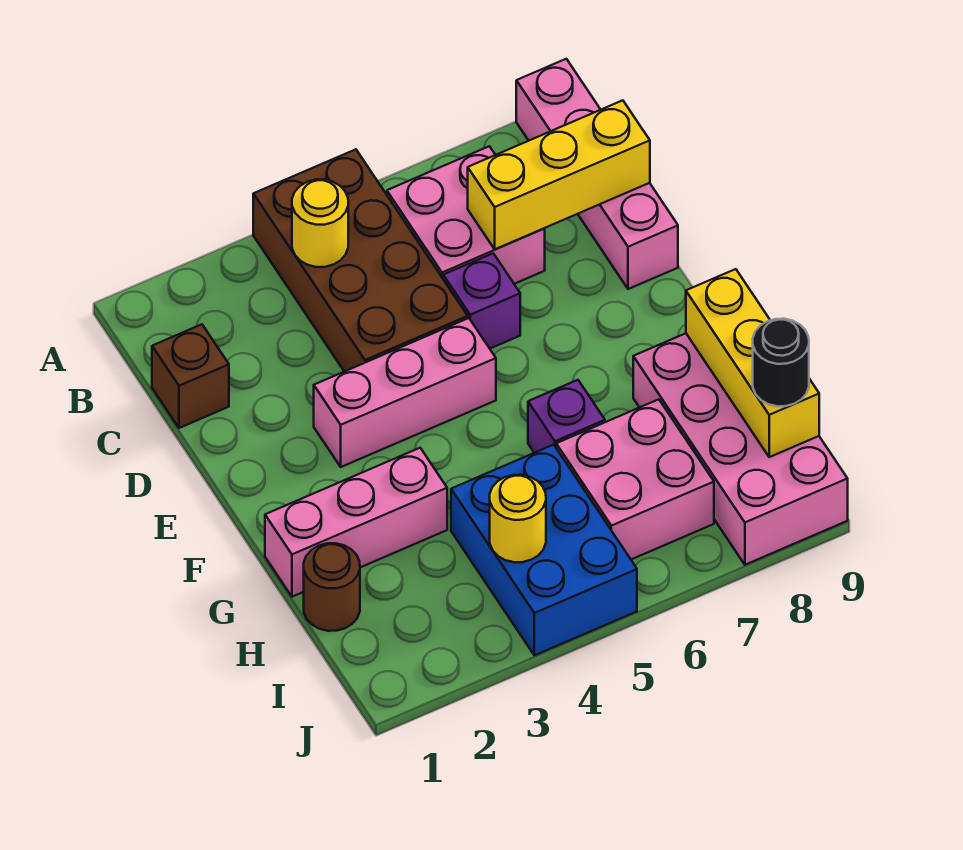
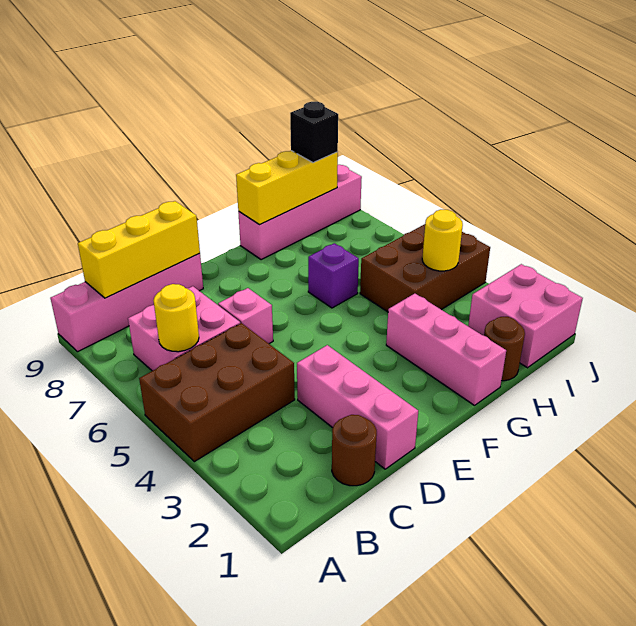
brown brick A4:D5 level 1 -> brown brick A4:C5 level 1
yellow round brick B4 level 2 -> yellow round brick B6 level 2
brown brick C1 level 1 -> brown round brick C1 level 1
yellow brick C7:C9 level 2 -> yellow brick B9:D9 level 2
purple brick D6 level 1 -> pink brick D6 level 1
pink brick E3:E5 level 1 -> pink brick D1:D3 level 1
pink brick G8:J9 level 1 -> pink brick G9:J9 level 1
blue brick H4:J5 level 1 -> brown brick H4:J5 level 1
pink brick H6:I7 level 1 -> pink brick I1:J2 level 1
black round brick I9 level 3 -> black brick I9 level 3

